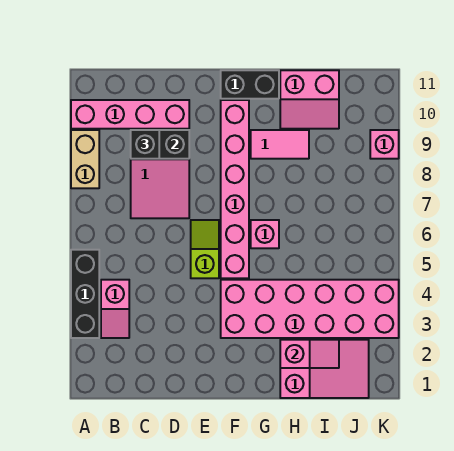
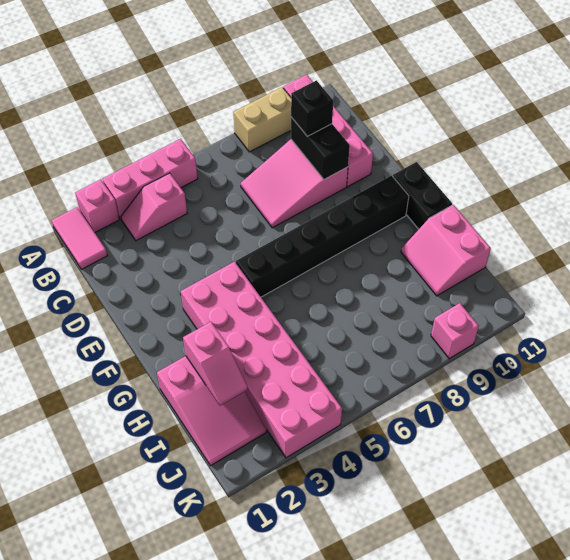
black brick A3:A5 level 1 -> pink brick A3:A5 level 1
lime slope E5:E6 level 1 top 5 -> none
pink brick F5:F10 level 1 -> black brick F5:F10 level 1
pink brick G6 level 1 -> pink brick A2 level 1
pink tile G9:H9 level 1 -> pink tile A1:B1 level 1

